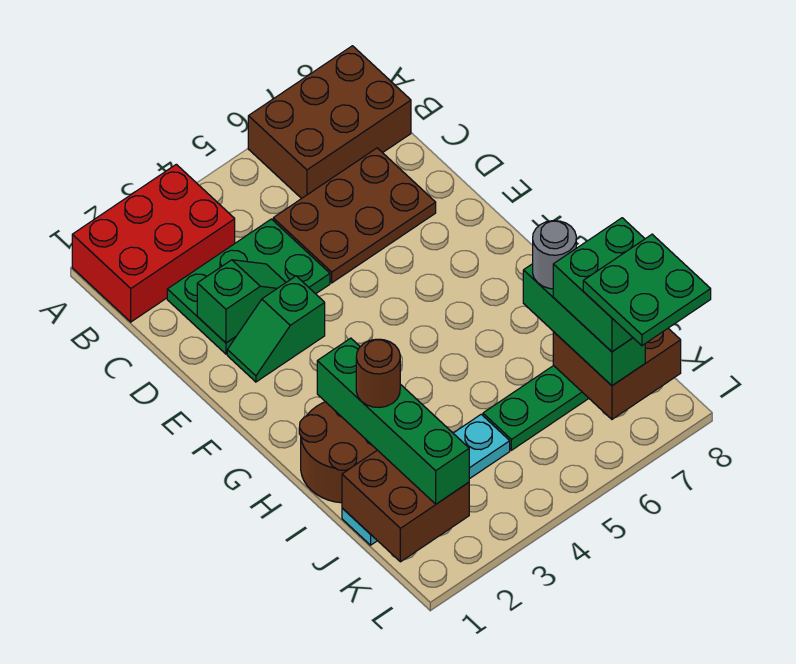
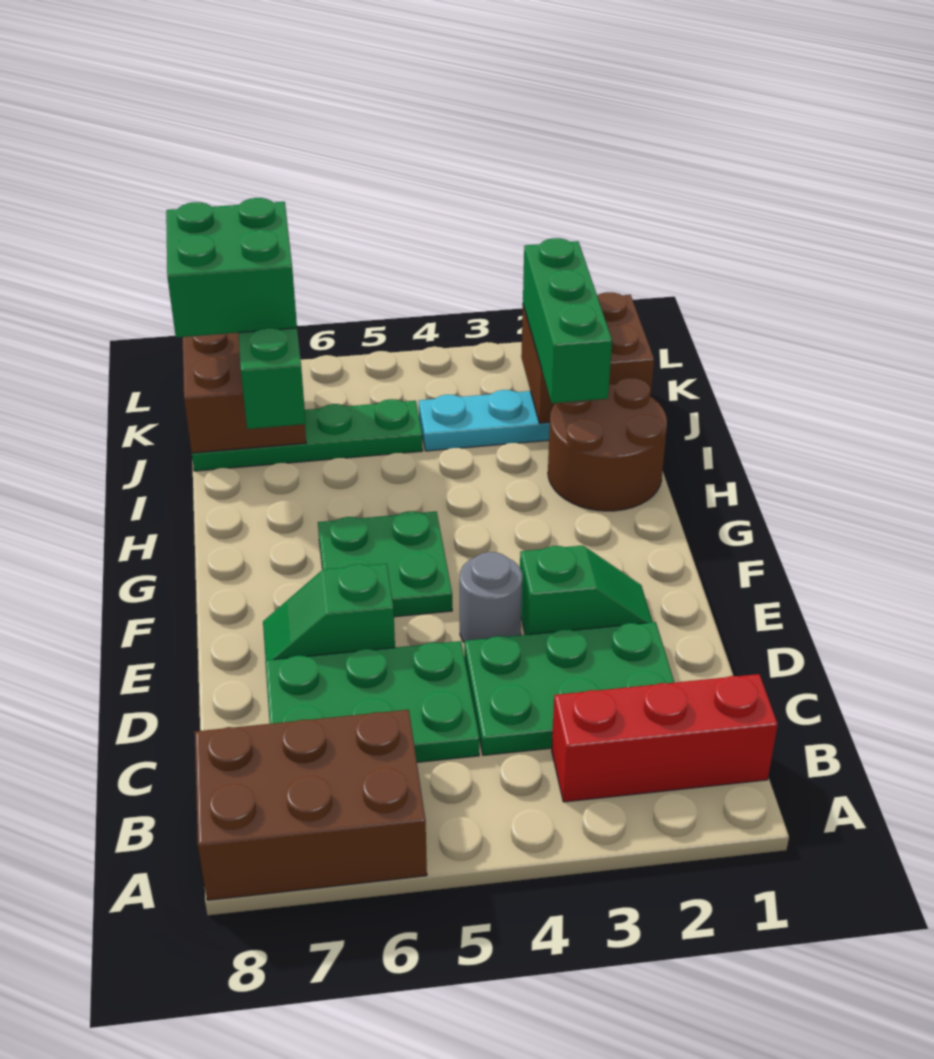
red brick A1:B3 level 1 -> red brick B1:B3 level 1
brown plate C5:D7 level 1 -> green plate C5:D7 level 1
green slope D2:D3 level 2 top 2 -> green slope E6:E7 level 1 top 6
green brick H2:K2 level 3 -> green brick I2:K2 level 3
brown round brick I2 level 4 -> none
grey round brick I7 level 4 -> grey round brick E4 level 1
green plate K7:L8 level 5 -> green plate F5:G6 level 1

